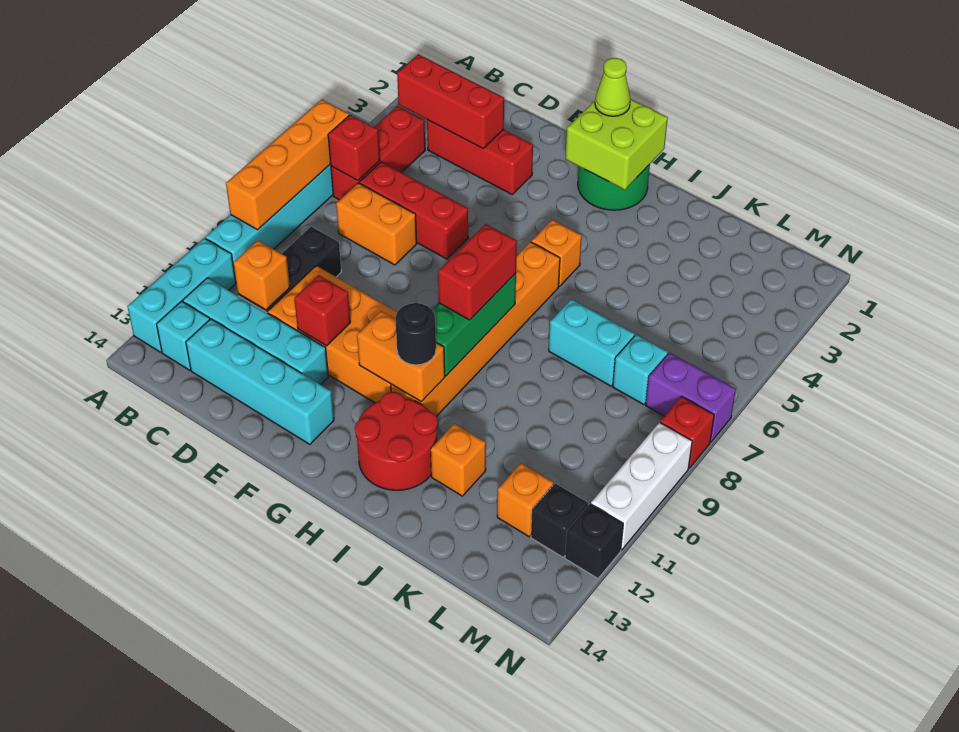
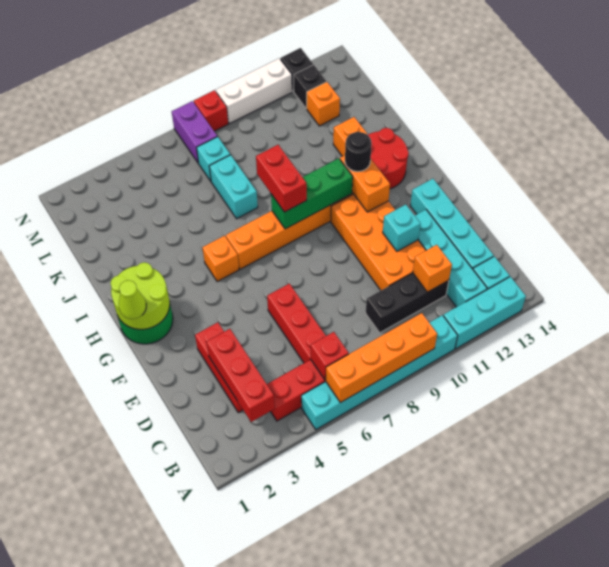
orange brick C7:D7 level 1 -> none
red brick E11 level 2 -> cyan brick E11 level 2
lime brick G1:H2 level 2 -> lime round brick G1:H2 level 2
red brick H8:H9 level 3 -> red brick H8:I8 level 3

